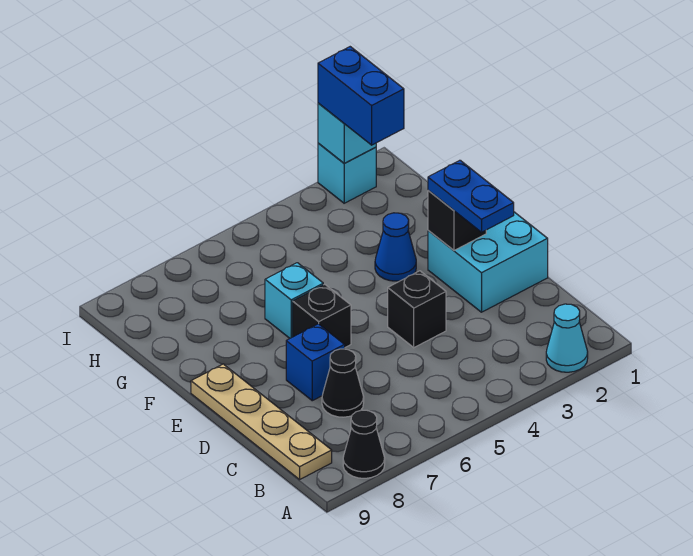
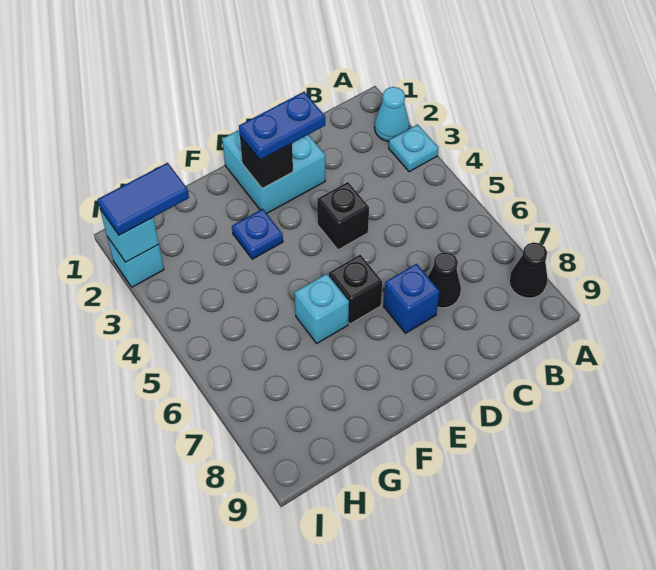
none -> cyan plate A3 level 1
tan plate B9:E9 level 1 -> none
blue cone F3 level 1 -> blue plate F3 level 1
blue brick H2:I2 level 3 -> blue tile H2:I2 level 3

